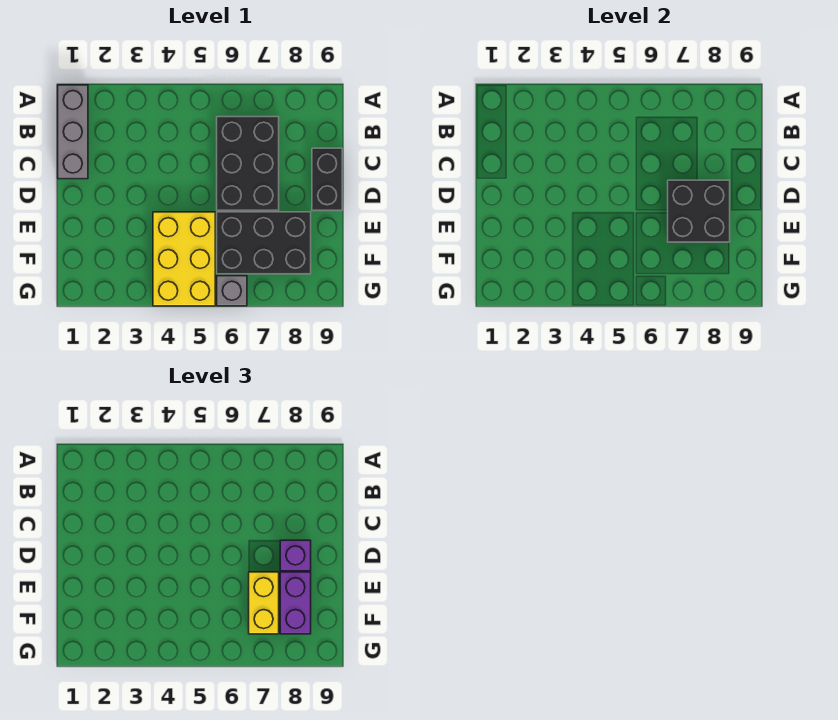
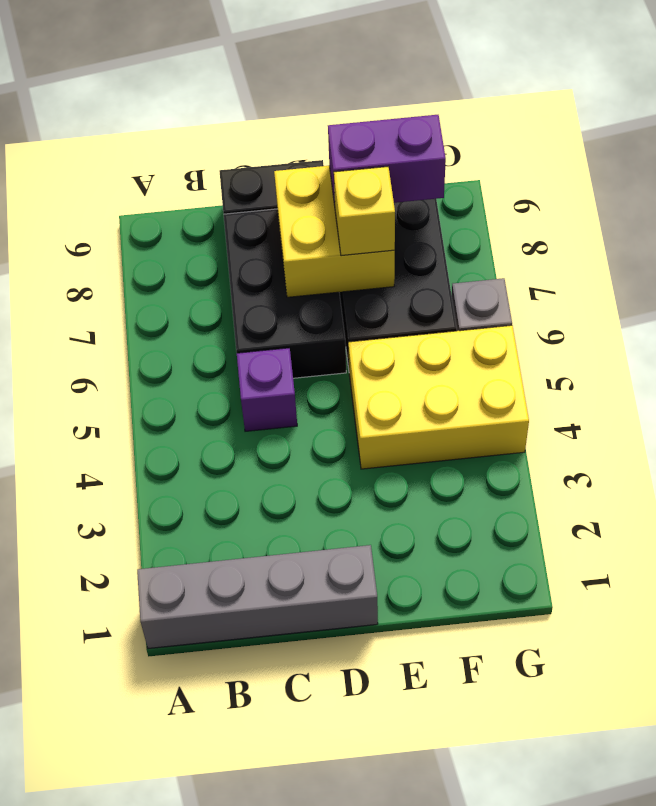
grey brick A1:C1 level 1 -> grey brick A1:D1 level 1
black brick B6:D7 level 1 -> black brick C6:D8 level 1
black brick D7:E8 level 2 -> yellow brick D7:E8 level 2
purple brick D8 level 3 -> purple brick C5 level 1
yellow brick E7:F7 level 3 -> yellow brick E7 level 3

